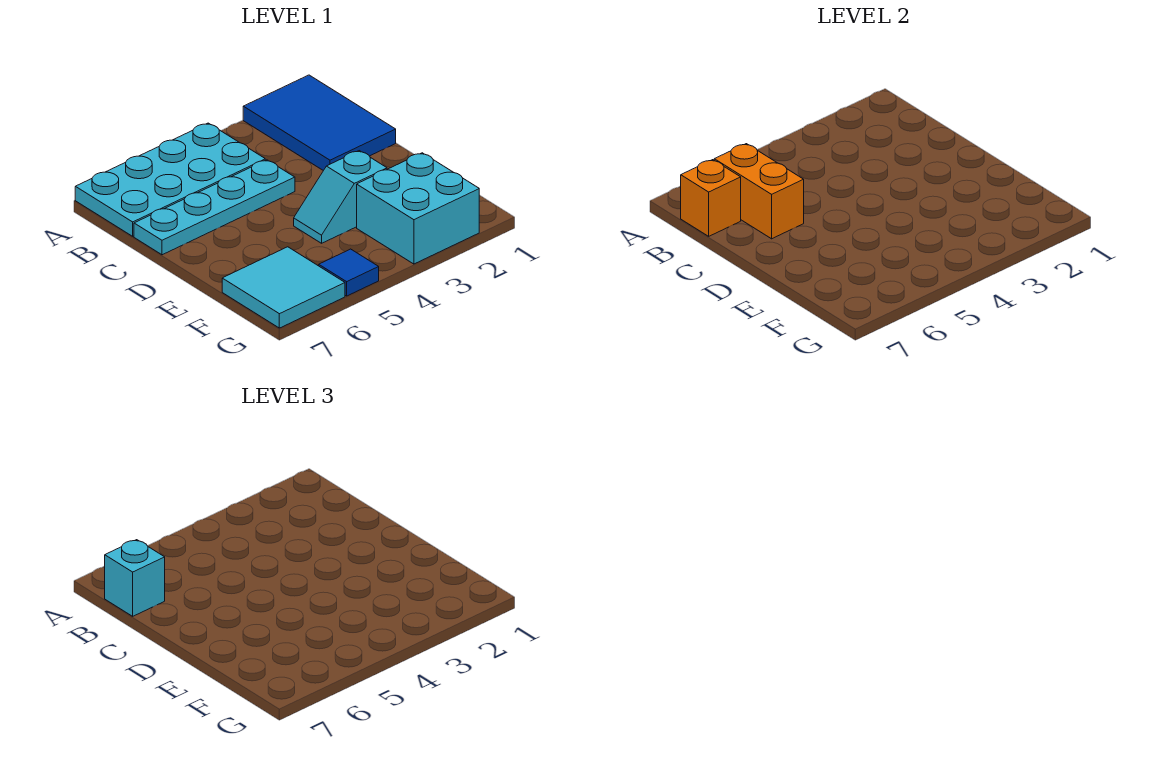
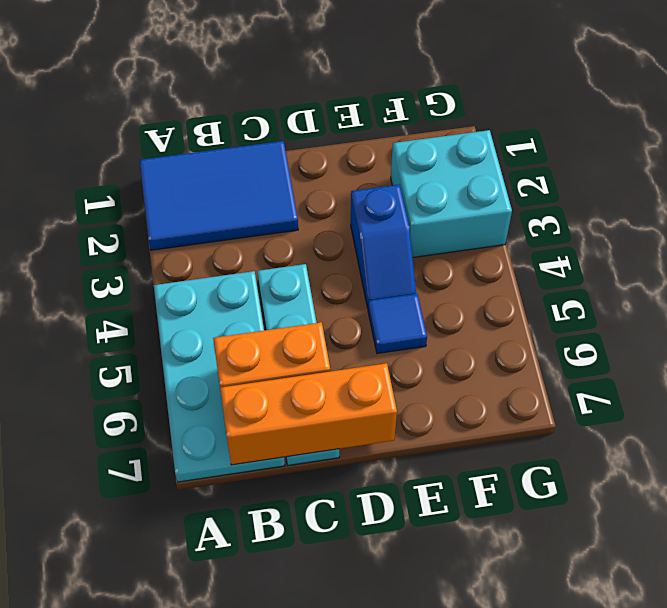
orange brick B7 level 2 -> orange brick B7:D7 level 2
cyan brick B7 level 3 -> none
cyan slope E3:E4 level 1 top 3 -> blue slope E3:E4 level 1 top 3
cyan tile F6:G7 level 1 -> none
blue tile G5 level 1 -> blue tile E5 level 1

